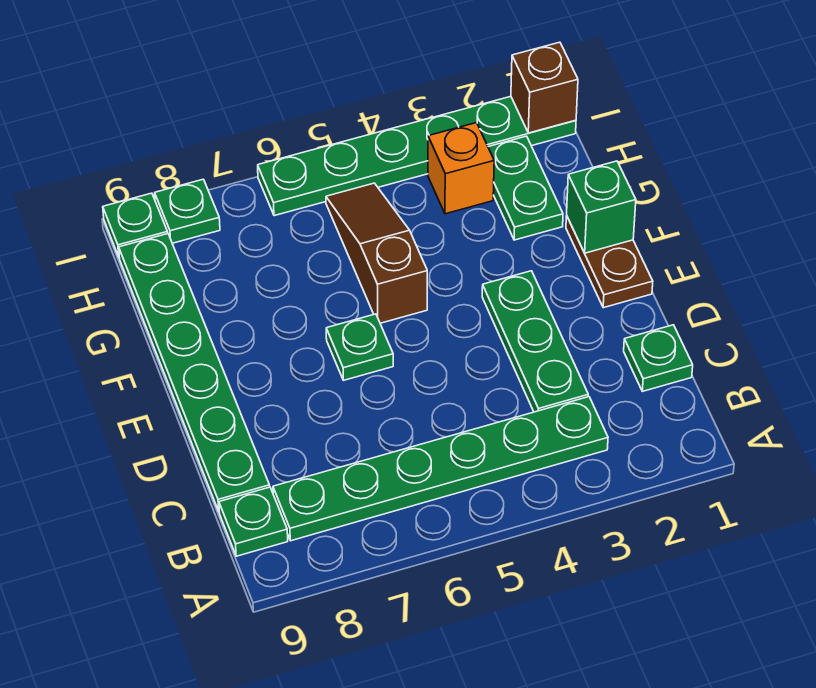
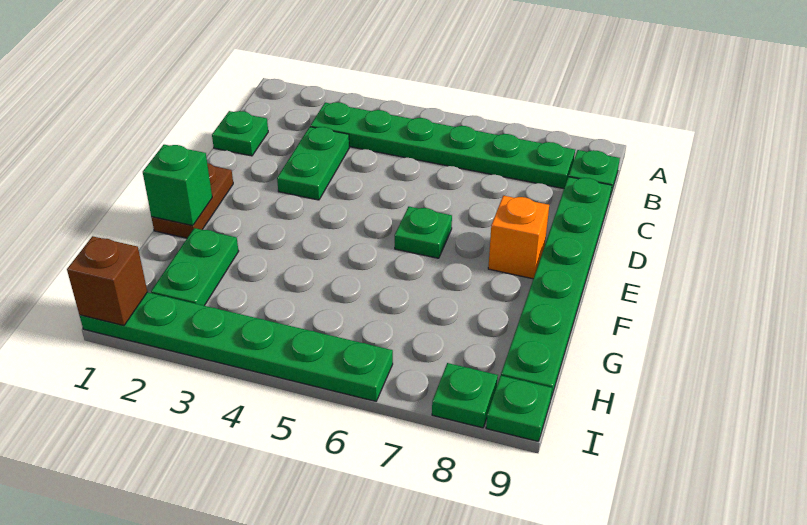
green plate C3:E3 level 1 -> green plate C3:D3 level 1
brown slope F5:H5 level 1 top F -> none
orange brick H3 level 1 -> orange brick E8 level 1

